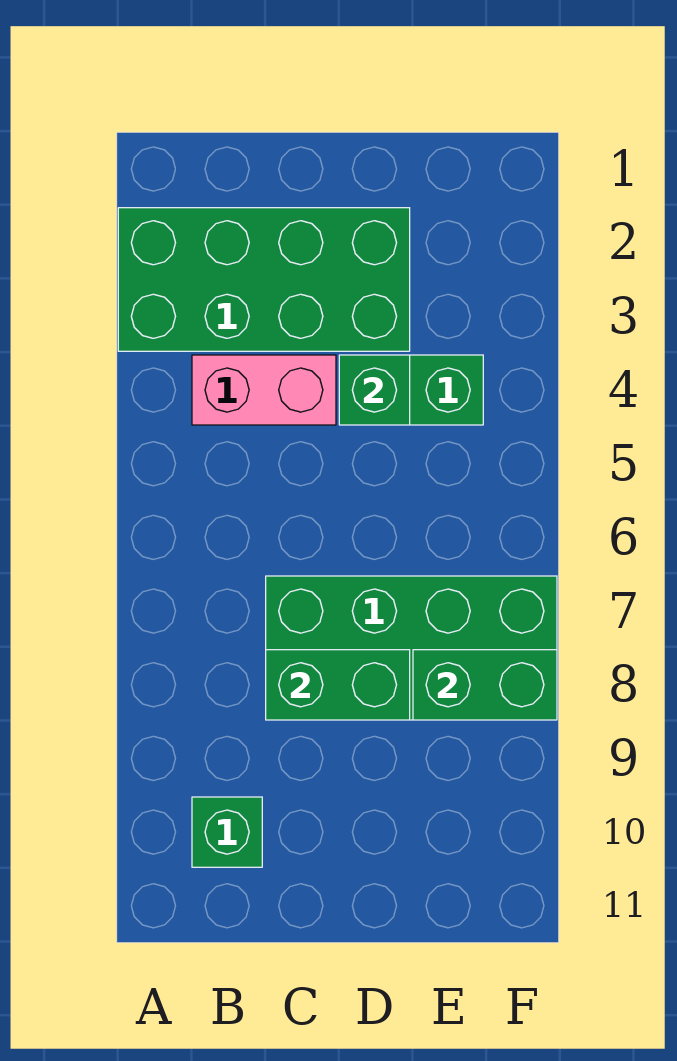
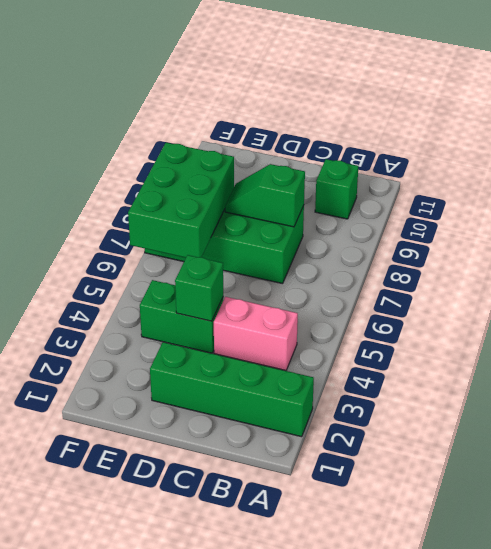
green brick A2:D3 level 1 -> green brick A2:D2 level 1
green brick C8:D8 level 2 -> green slope C8:D8 level 2 top C
green brick E8:F8 level 2 -> green brick E6:F8 level 2

